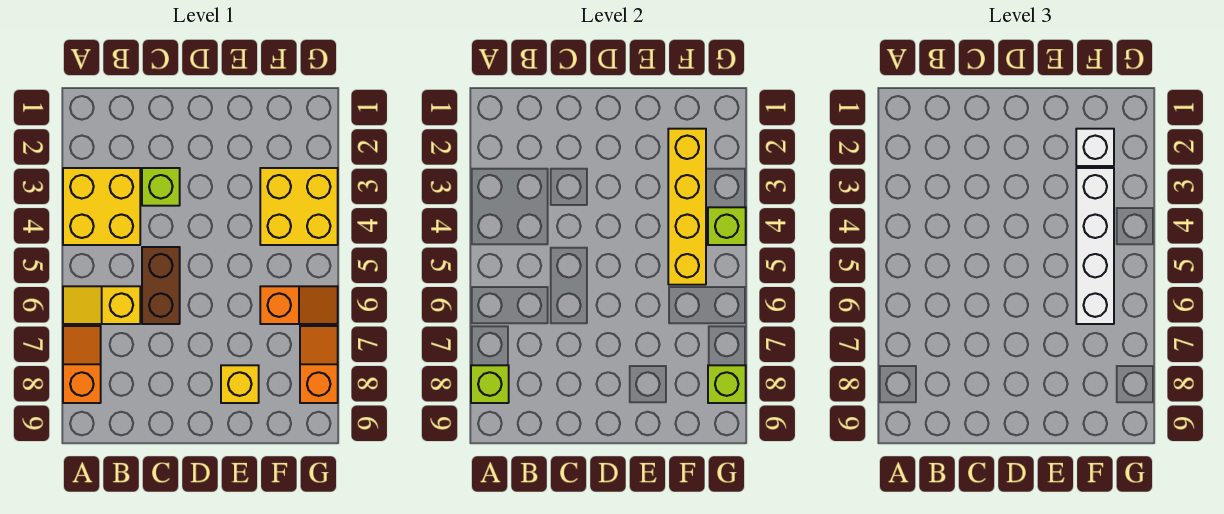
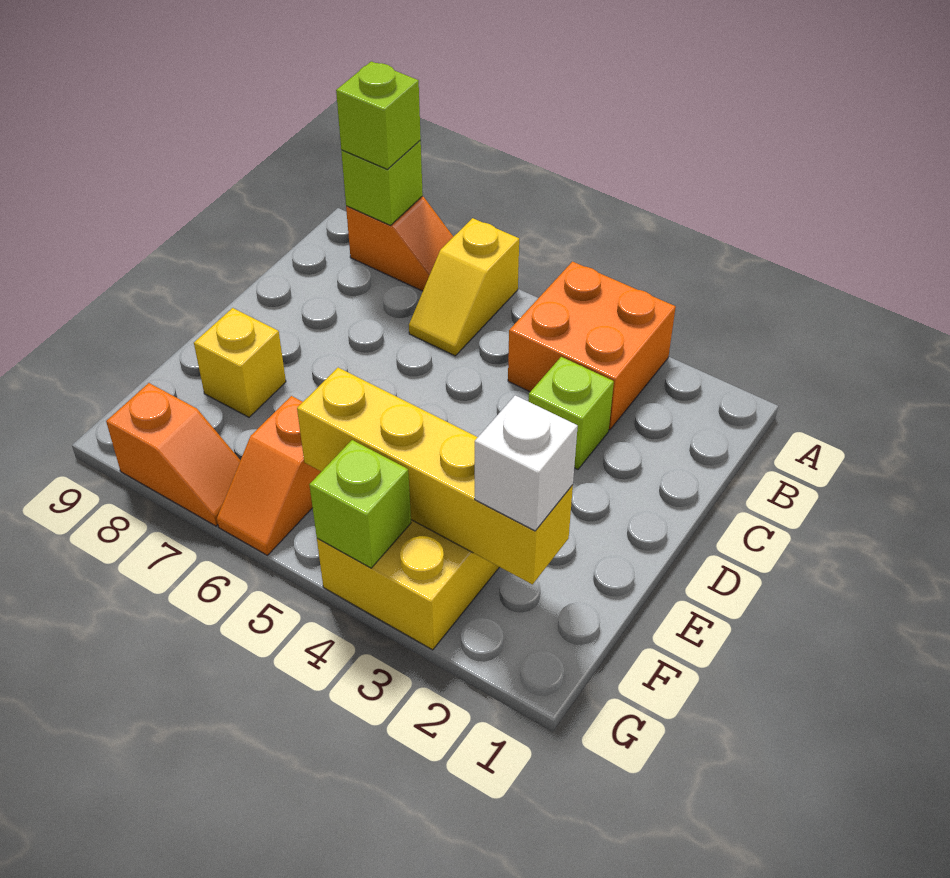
yellow brick A3:B4 level 1 -> orange brick A3:B4 level 1
yellow slope A6:B6 level 1 top B -> yellow slope A6:B6 level 1 top A
brown brick C5:C6 level 1 -> none
white brick F3:F6 level 3 -> none
lime brick G8 level 2 -> lime brick A8 level 3

